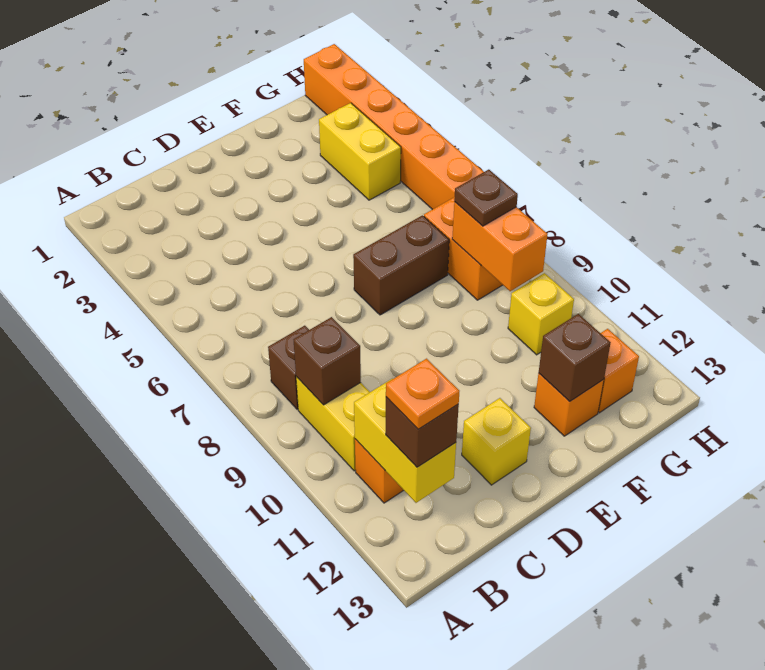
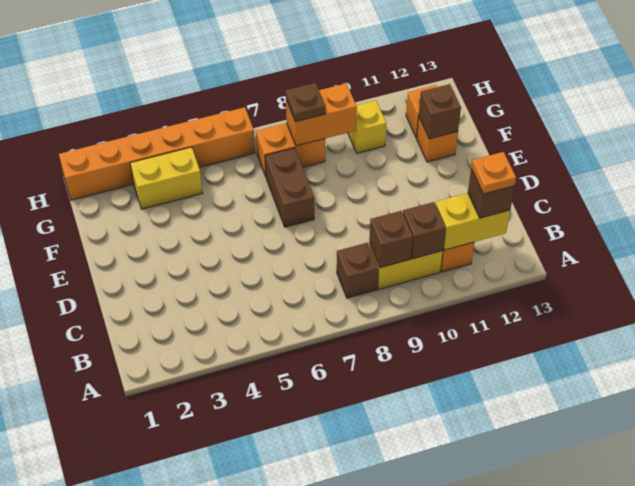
none -> brown brick B10 level 2
yellow brick D12 level 1 -> none

